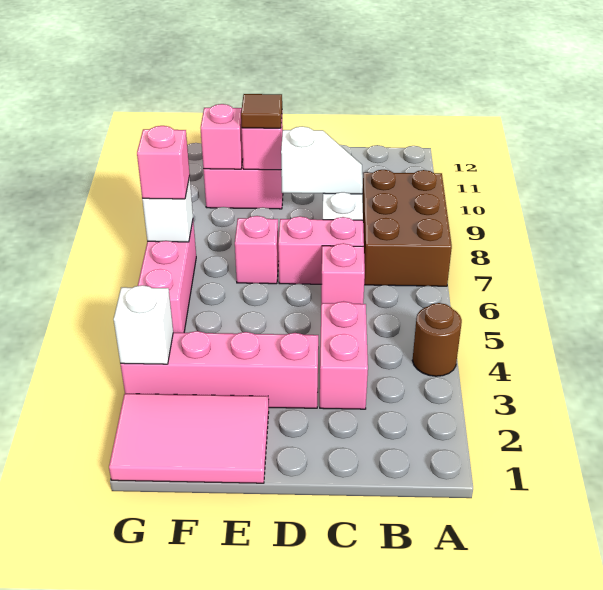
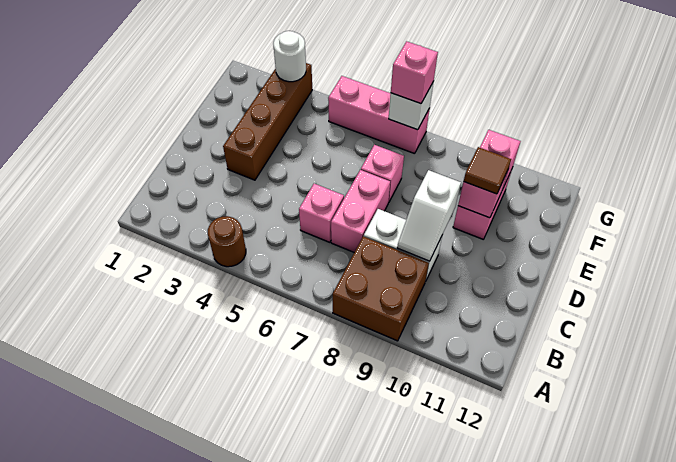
brown brick A7:B9 level 1 -> brown brick A8:B9 level 1
pink brick C3:C4 level 1 -> none
pink brick D3:G3 level 1 -> brown brick D3:G3 level 1
pink tile E1:G2 level 1 -> none
white brick G3 level 2 -> white round brick G3 level 2

